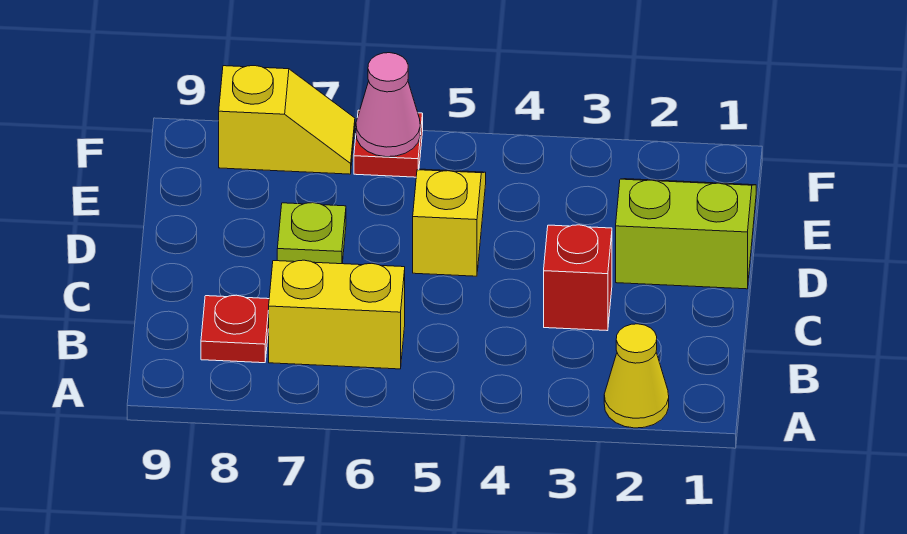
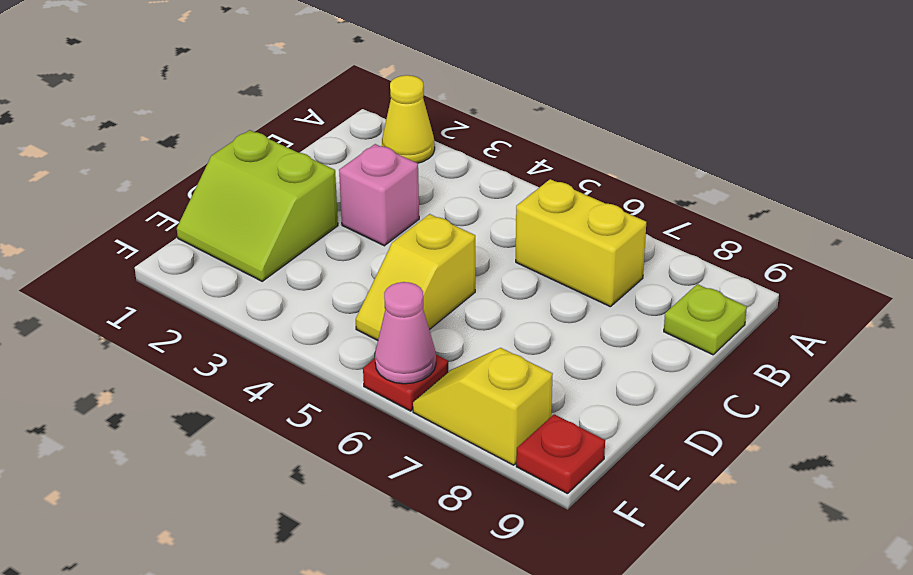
red plate B8 level 1 -> red plate F9 level 1
red brick C3 level 1 -> pink brick C3 level 1
lime plate D7 level 1 -> lime plate B9 level 1

